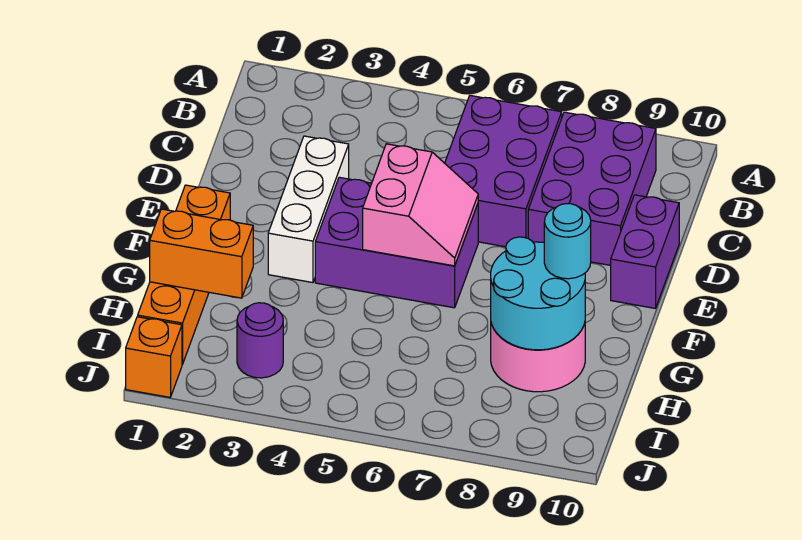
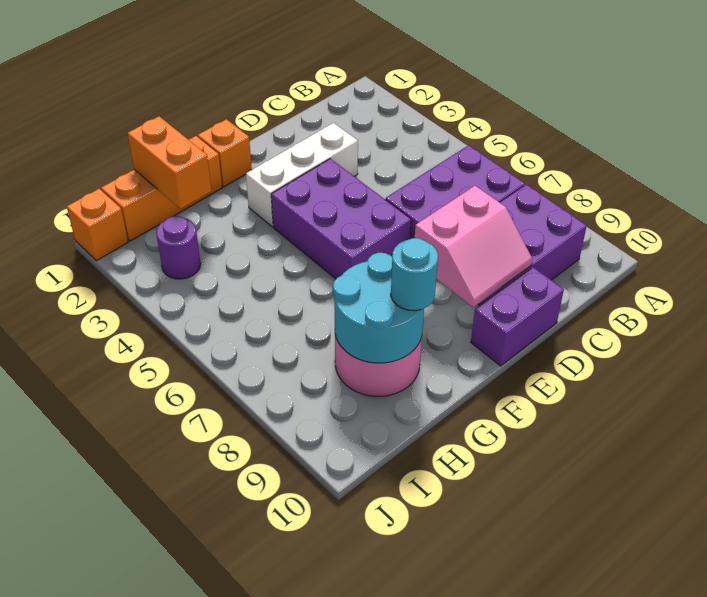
pink slope E5:F6 level 2 top 5 -> pink slope D8:E9 level 2 top 8

